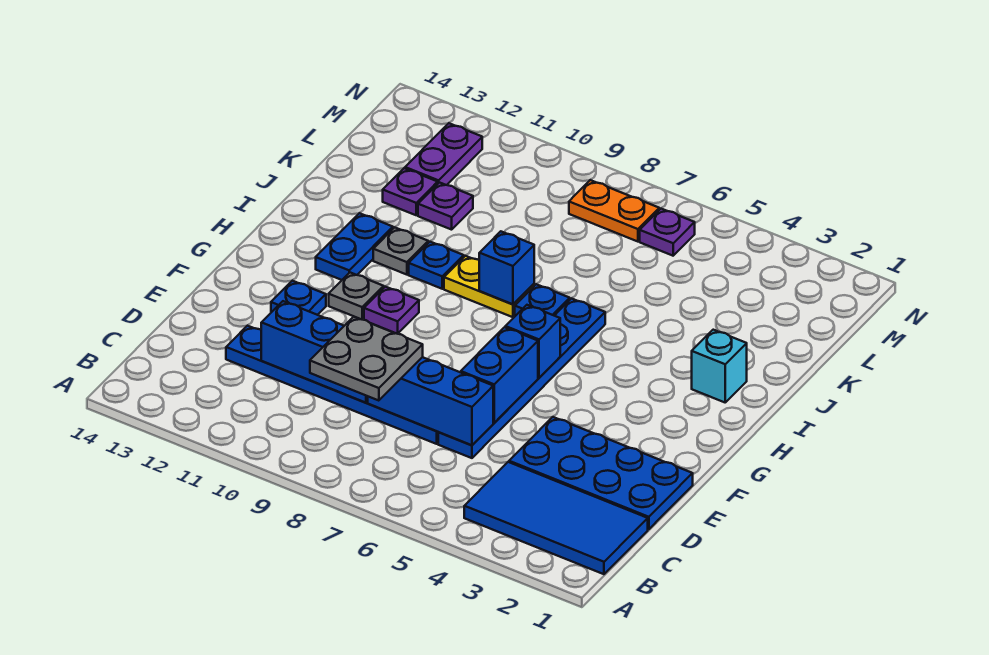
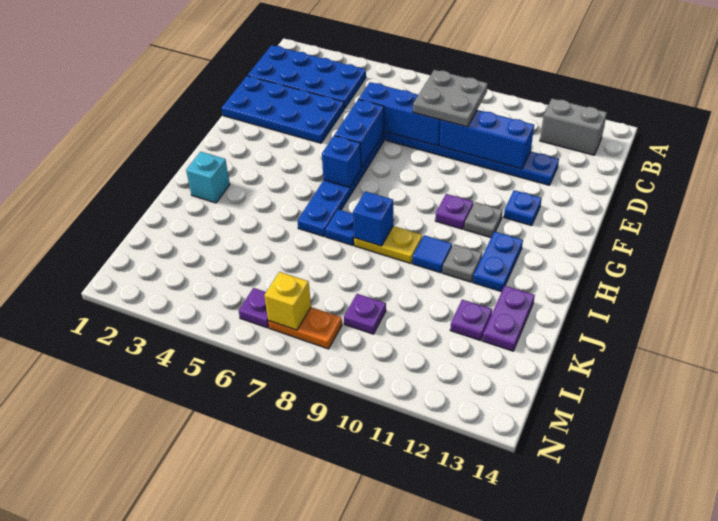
blue tile B1:C4 level 1 -> blue plate B1:C4 level 1
none -> grey brick B12:B13 level 1
blue plate I10 level 1 -> blue tile I10 level 1
purple plate K11 level 1 -> purple plate L9 level 1
purple plate L12:M12 level 1 -> purple plate J13:K13 level 1
none -> yellow brick M7 level 2

